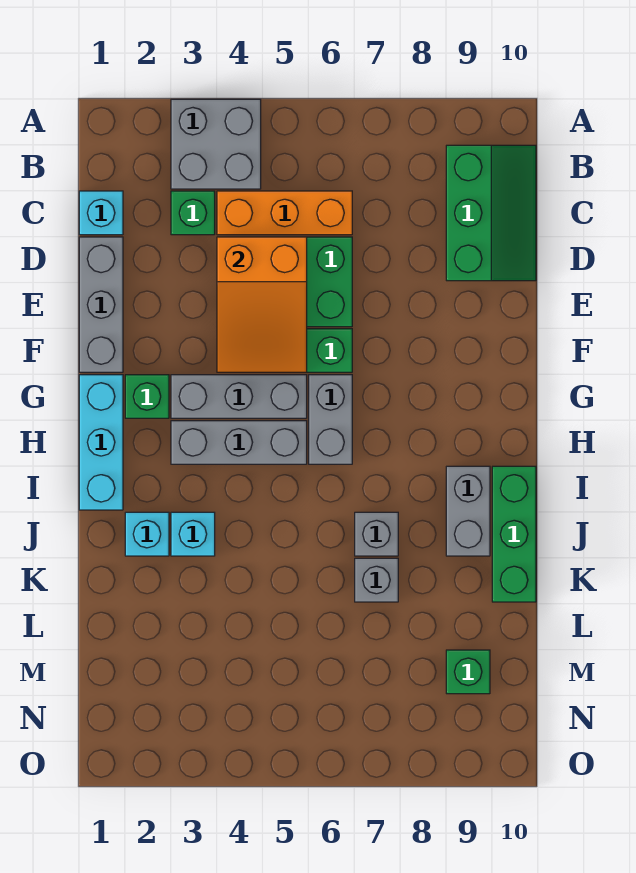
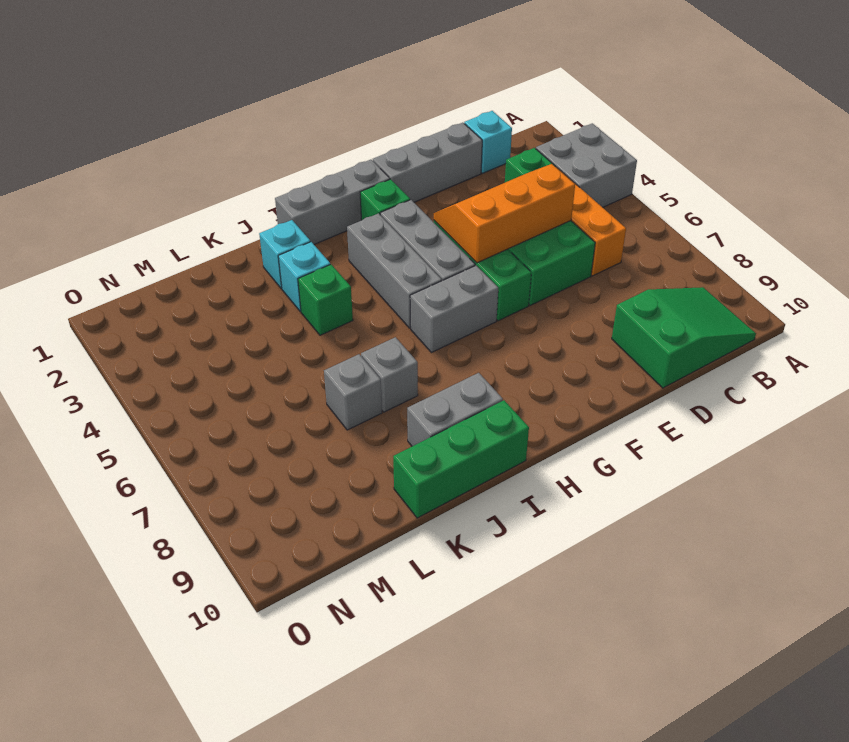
green slope B9:D10 level 1 top 9 -> green slope B9:D10 level 1 top D
orange slope D4:F5 level 2 top D -> orange slope D4:F5 level 2 top 5
cyan brick G1:I1 level 1 -> grey brick G1:I1 level 1
green brick M9 level 1 -> green brick J4 level 1

